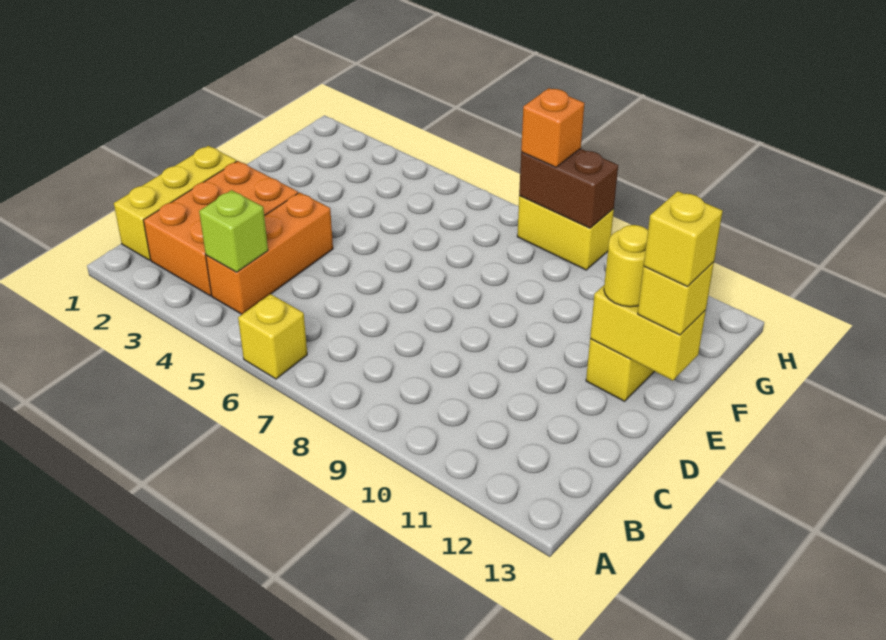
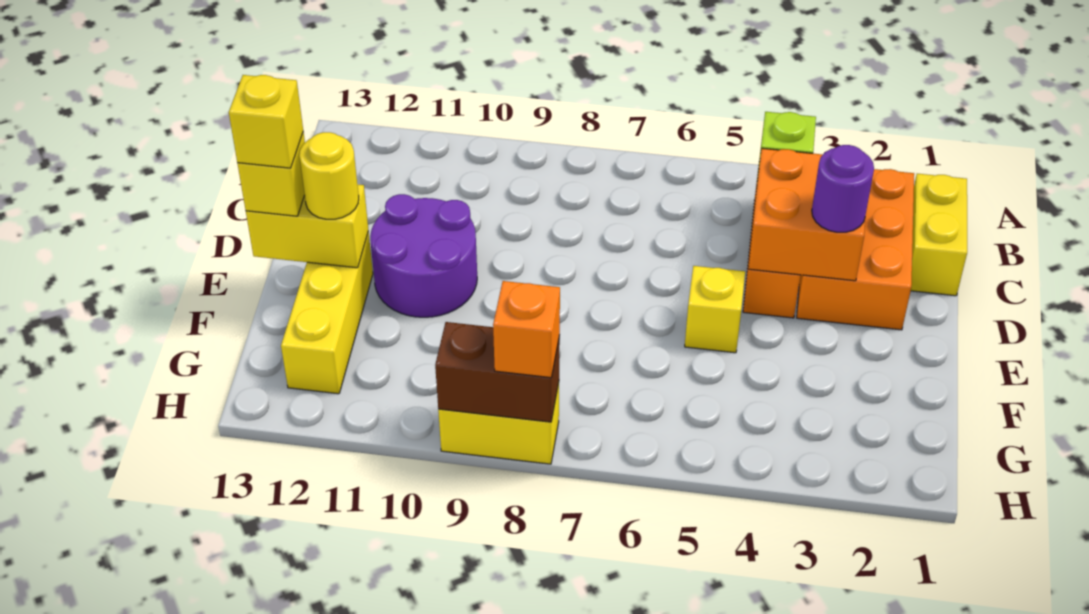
yellow brick A6 level 1 -> yellow brick E5 level 1
yellow brick B1:D1 level 1 -> yellow brick B1:C1 level 1
none -> orange brick C3:D4 level 2
none -> purple round brick D3 level 3
none -> purple round brick D10:E11 level 1

